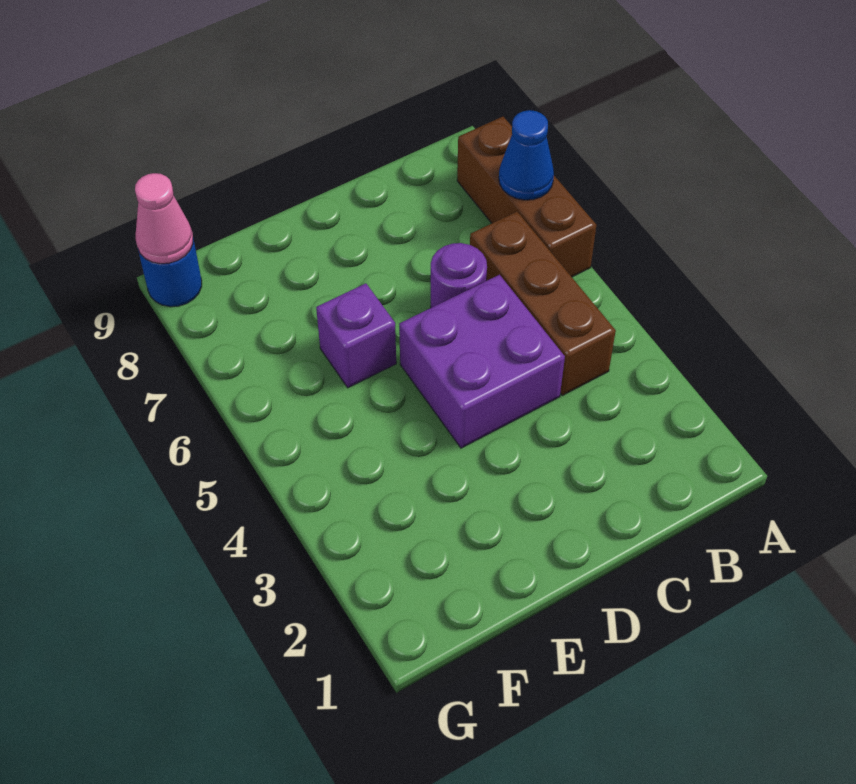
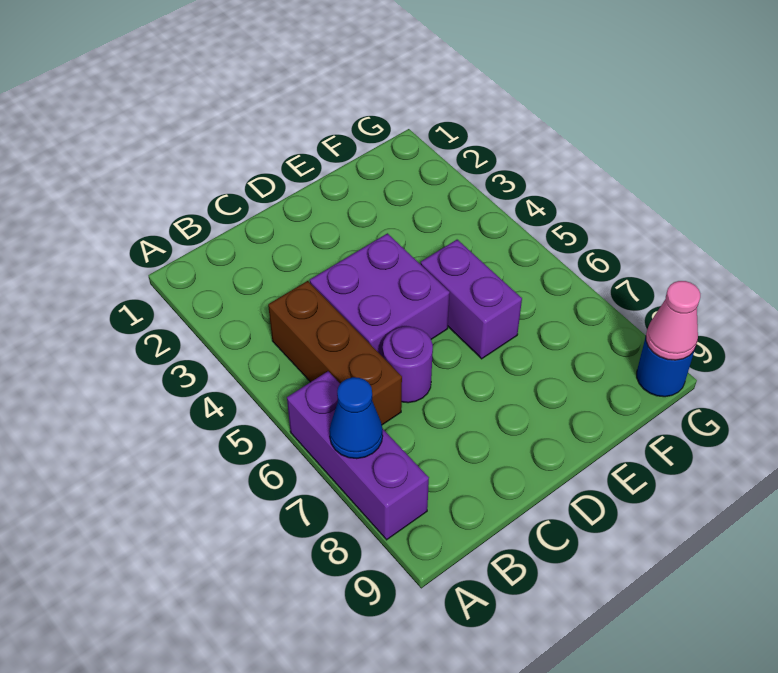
brown brick A6:A8 level 1 -> purple brick A6:A8 level 1
purple brick E6 level 1 -> purple brick E5:E6 level 1

